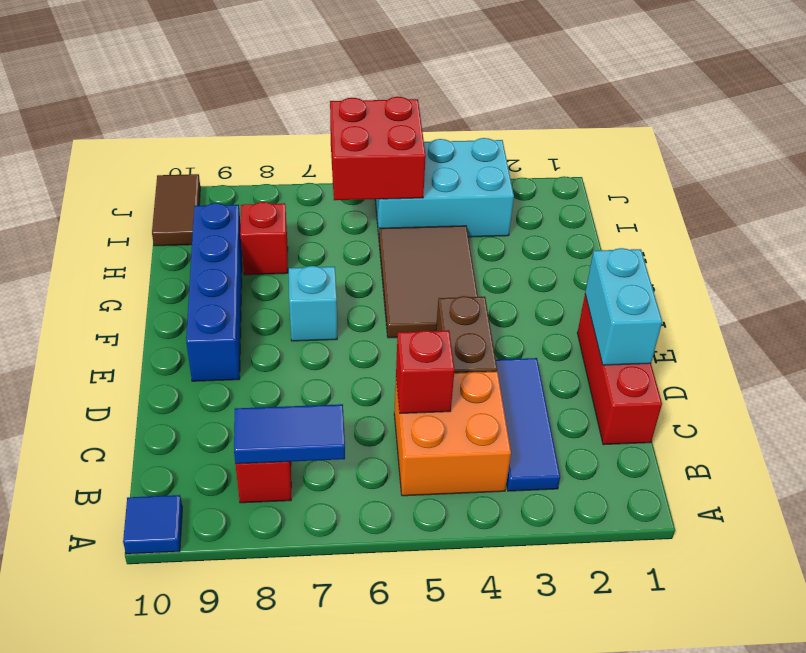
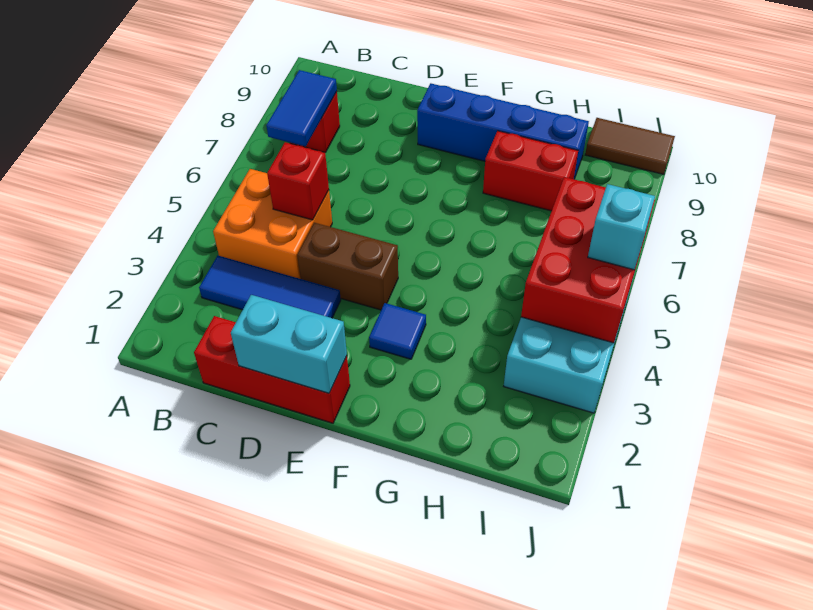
blue tile A10 level 1 -> blue tile F3 level 1
brown tile F4:H5 level 1 -> none
cyan brick F7 level 1 -> cyan brick J5 level 3
red brick H8 level 1 -> red brick G8:H8 level 1
red brick I5:J6 level 2 -> red brick I4:J6 level 2

